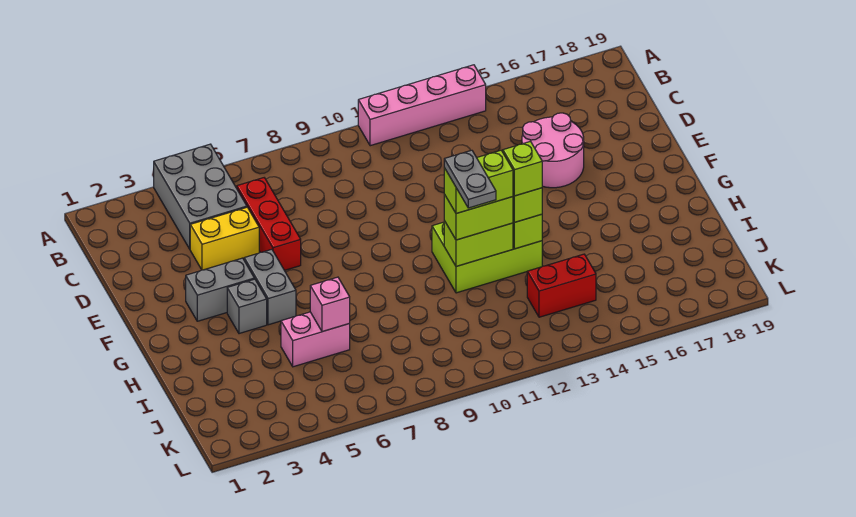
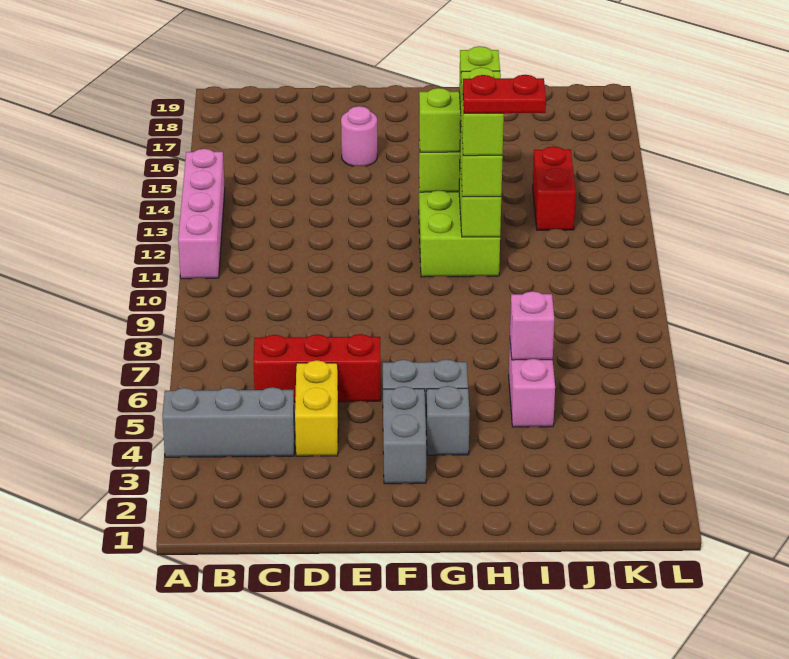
grey brick A4:C5 level 1 -> grey brick A4:C4 level 1
pink round brick D15:E16 level 1 -> pink round brick E16 level 1
grey plate H11:I11 level 5 -> red plate H11:I11 level 5

